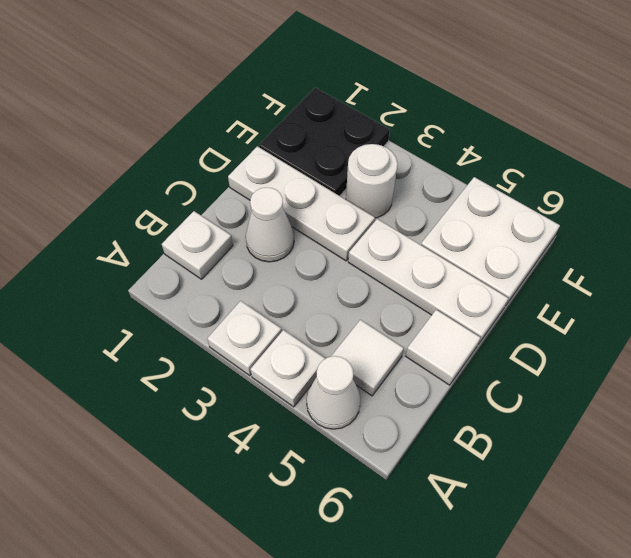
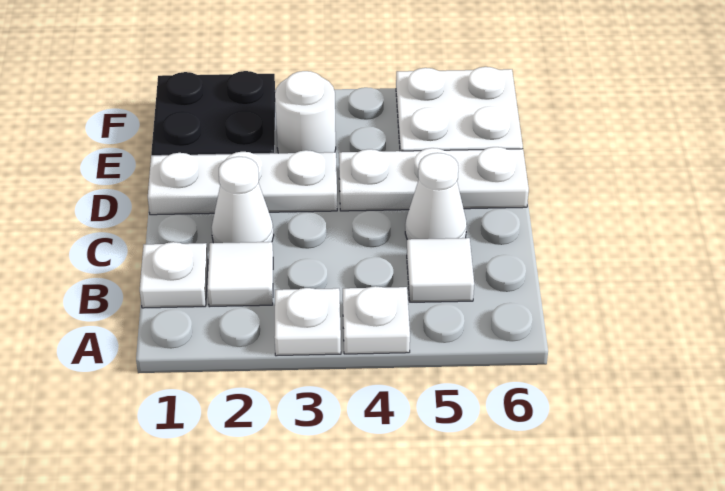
white cone A5 level 1 -> white cone C5 level 1
white tile C6 level 1 -> white tile B2 level 1

